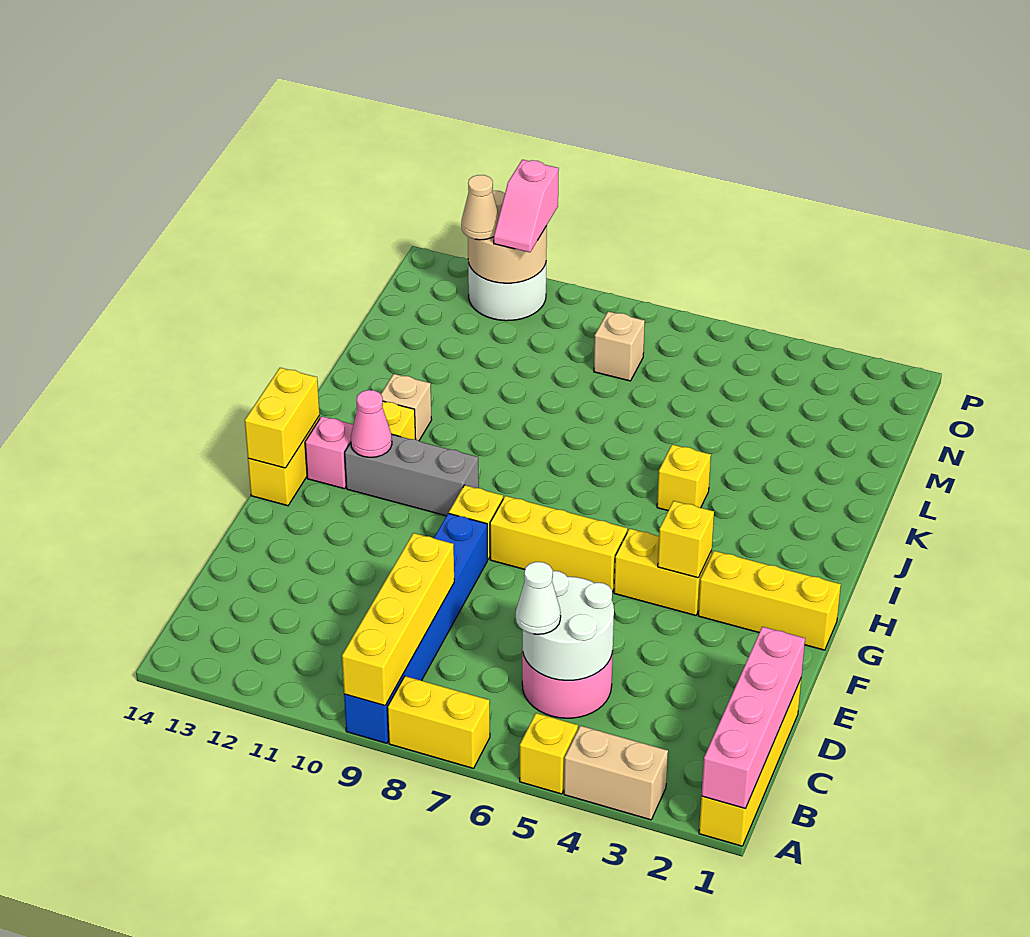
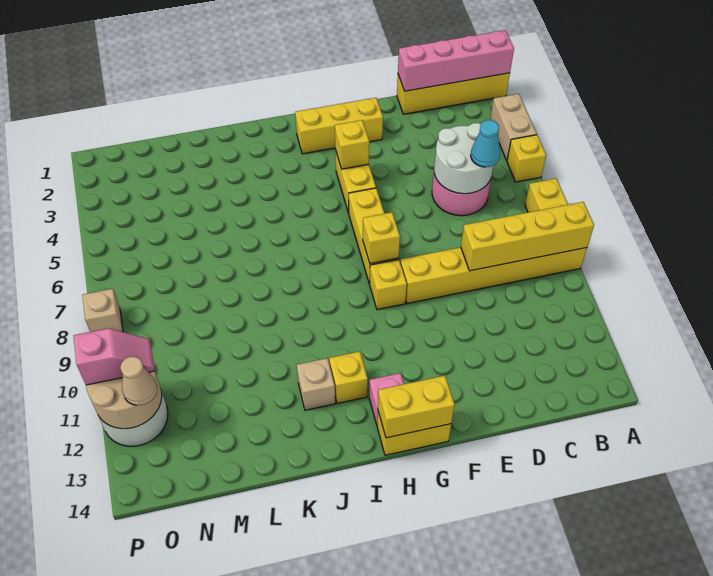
blue brick A9:F9 level 1 -> yellow brick A9:F9 level 1
white cone C6 level 3 -> cyan cone C6 level 3
yellow brick G1:G3 level 1 -> yellow brick F2:H2 level 1
grey brick H10:H12 level 1 -> none
pink cone H12 level 2 -> none
yellow brick J5 level 1 -> yellow brick G8 level 2
tan brick N8 level 1 -> tan brick P8 level 1

